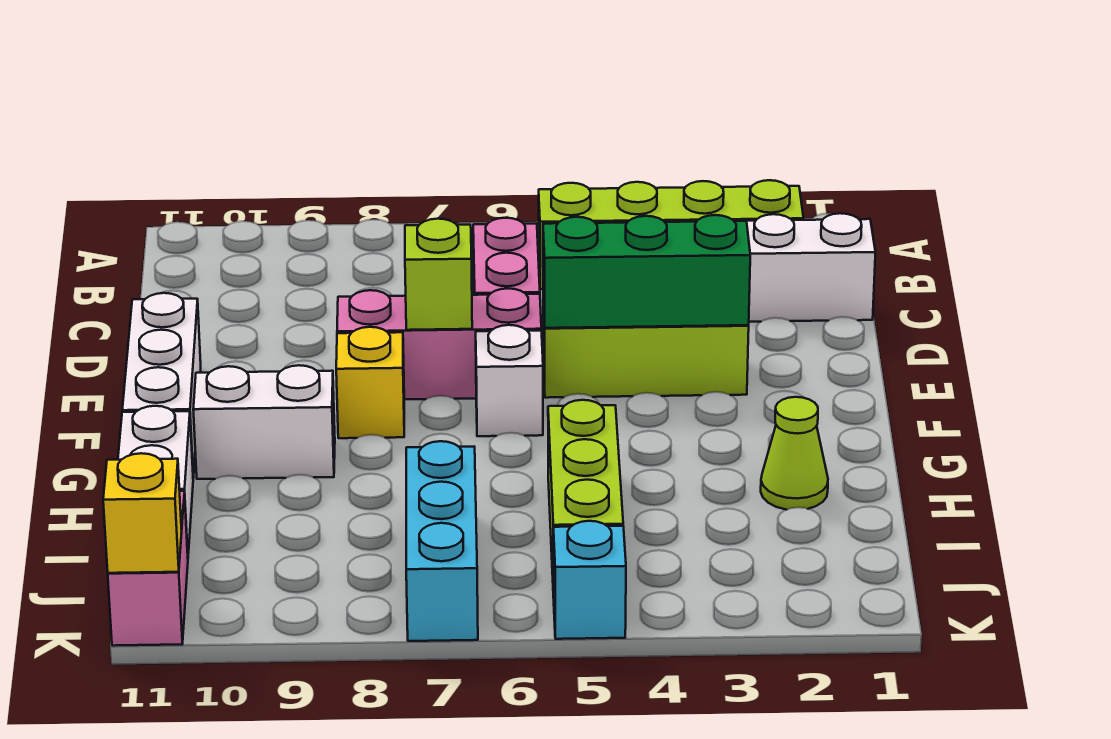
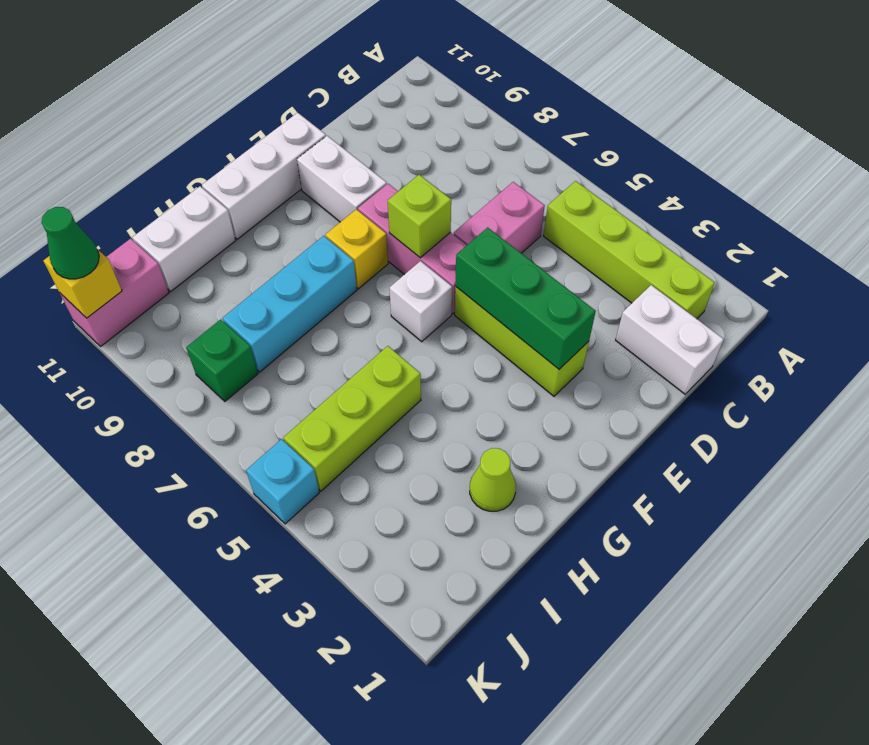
white brick G9:G10 level 1 -> white brick E9:E10 level 1
cyan brick I7:K7 level 1 -> cyan brick G8:I8 level 1
none -> green brick J8 level 1
none -> green cone K11 level 3

